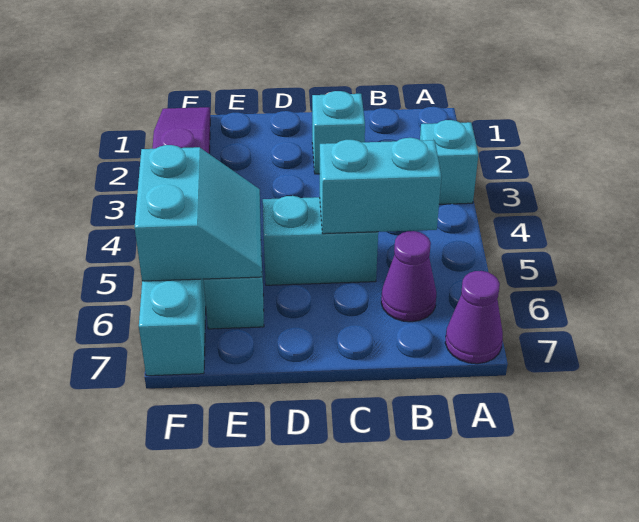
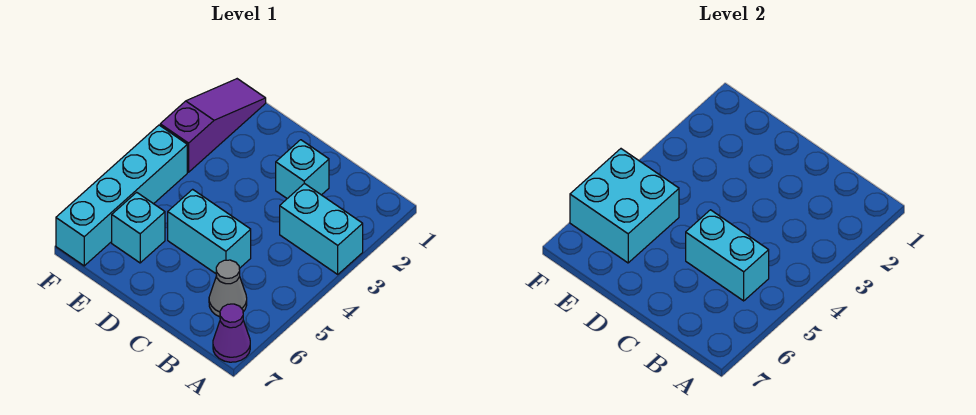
cyan brick A3 level 1 -> cyan brick A3:B3 level 1
purple cone B6 level 1 -> grey cone B6 level 1
cyan slope E5:F6 level 2 top F -> cyan brick E5:F6 level 2

